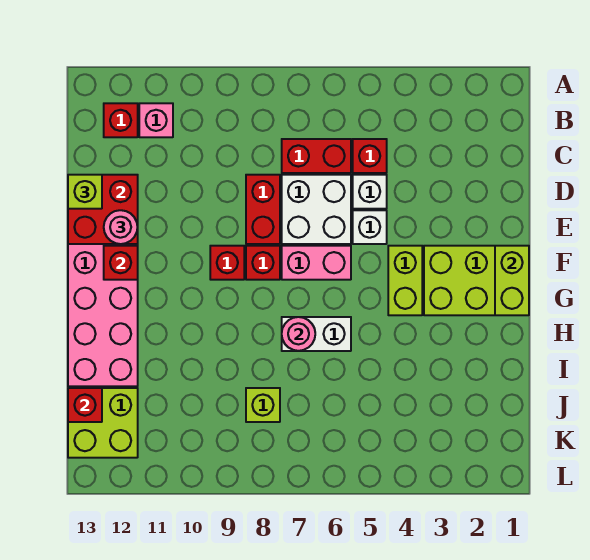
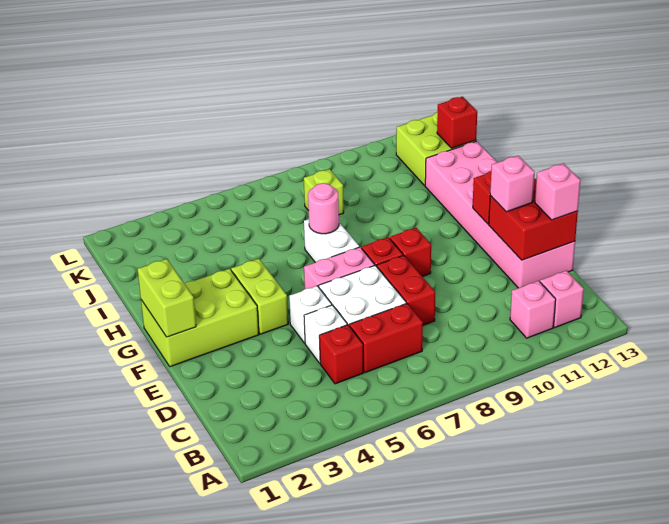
red brick B12 level 1 -> pink brick B12 level 1
lime brick D13 level 3 -> pink brick D13 level 3
pink round brick E12 level 3 -> pink brick E12 level 3
white brick H6:H7 level 1 -> white brick G7:H7 level 1

